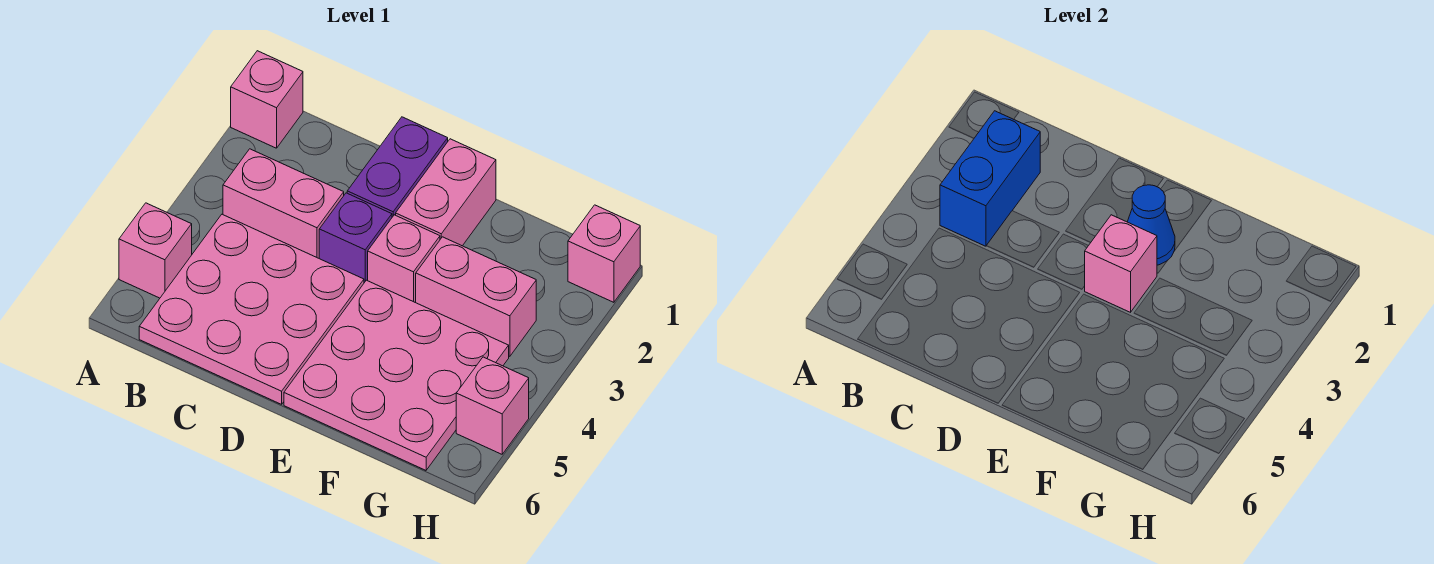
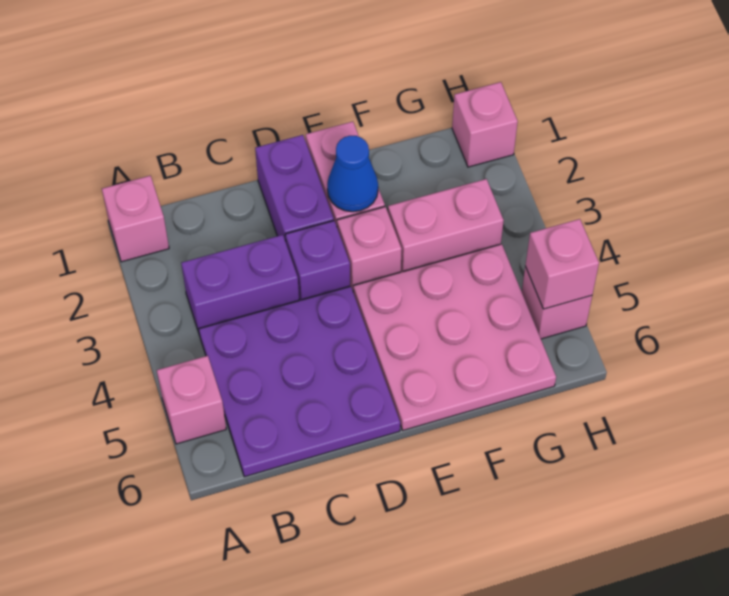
blue brick B2:B3 level 2 -> none
pink brick B3:C3 level 1 -> purple brick B3:C3 level 1
pink plate B4:D6 level 1 -> purple plate B4:D6 level 1
pink brick E3 level 2 -> pink brick H5 level 2

